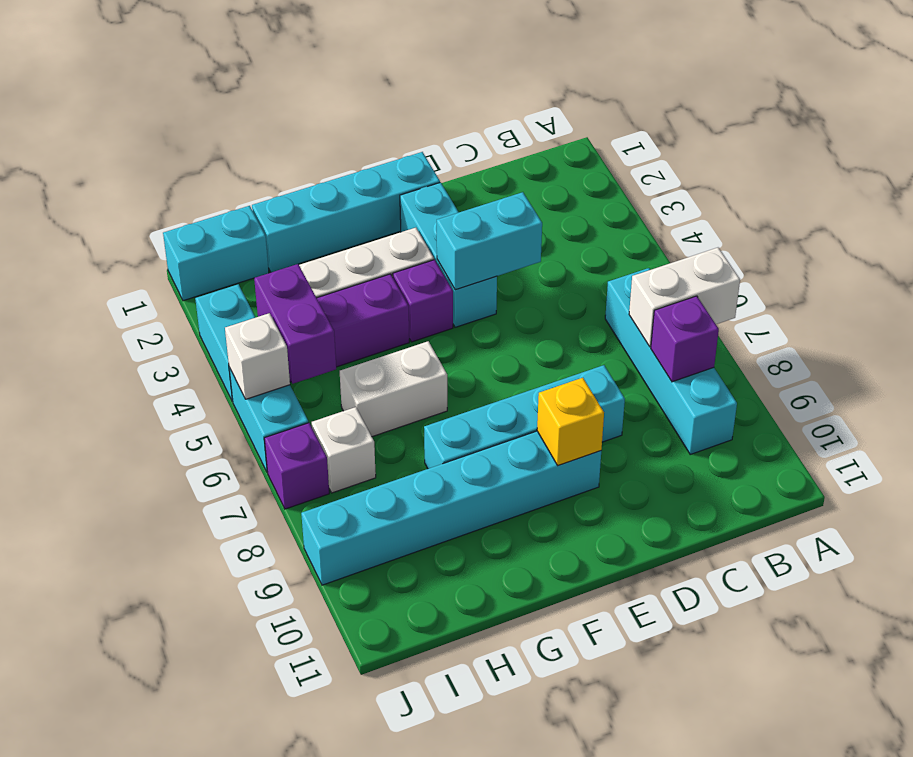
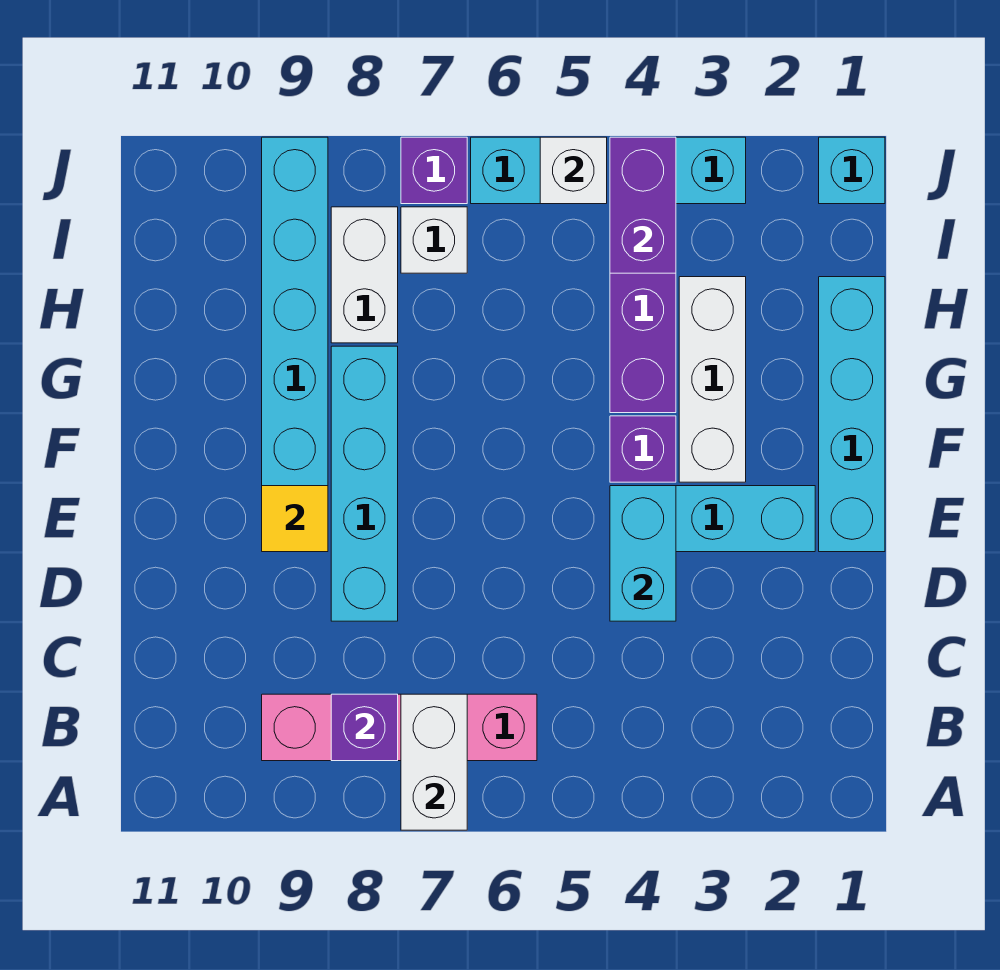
cyan brick B6:B9 level 1 -> pink brick B6:B9 level 1
yellow brick E9 level 2 -> yellow tile E9 level 2
white brick G6:H6 level 1 -> white brick H8:I8 level 1
cyan brick I1:J1 level 1 -> cyan brick J1 level 1
purple brick I4:I5 level 2 -> purple brick I4:J4 level 2

